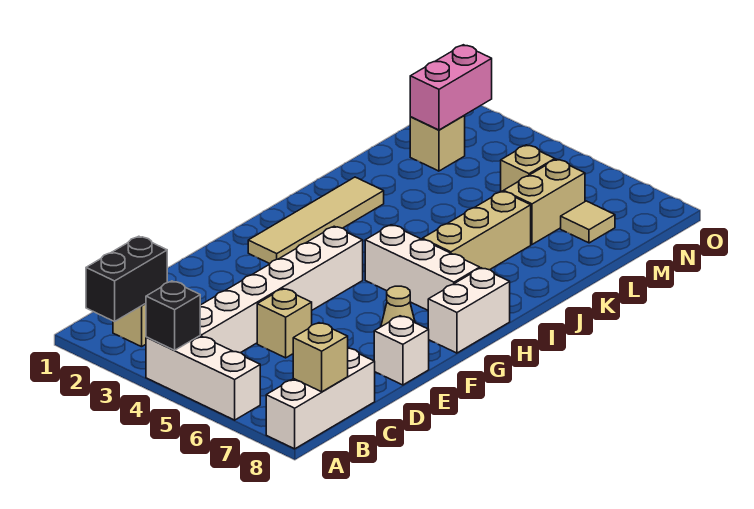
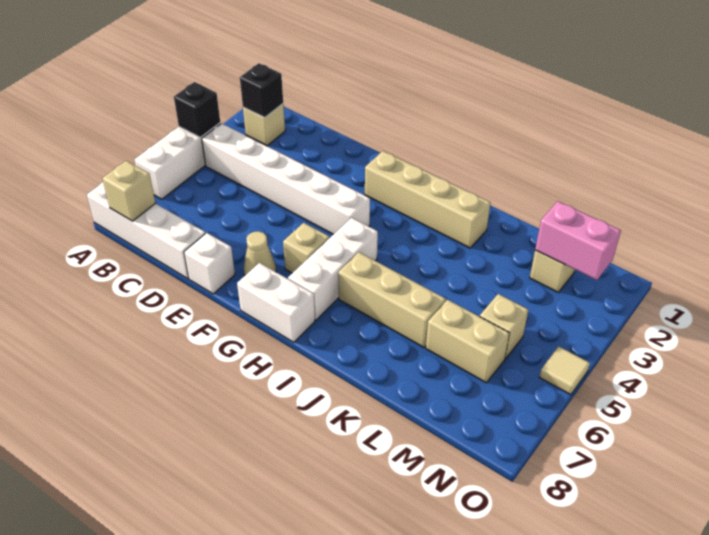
black brick A2:B2 level 2 -> black brick B2 level 2
white brick A8:C8 level 1 -> white brick A8:D8 level 1
tan brick D5 level 1 -> tan brick G6 level 1
tan tile G2:J2 level 1 -> tan brick G2:J2 level 1
tan tile M7 level 1 -> tan tile O5 level 1

